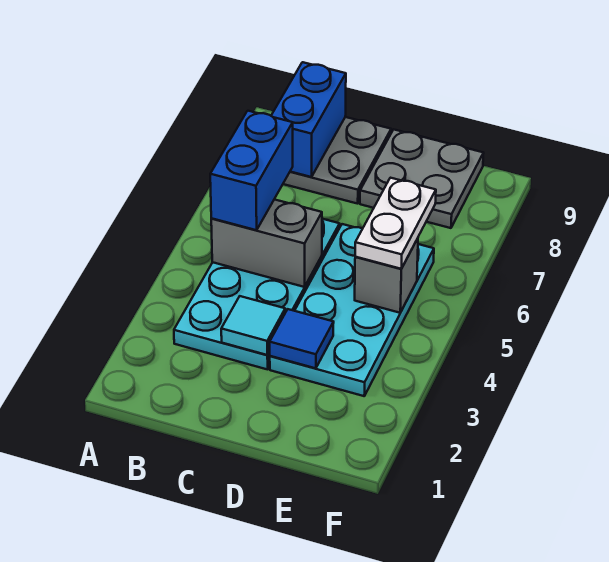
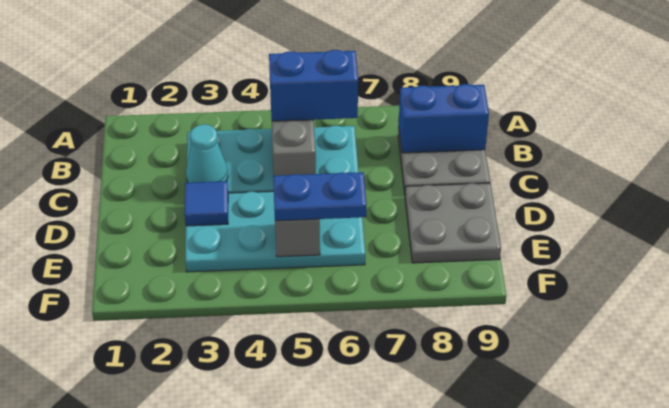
cyan tile C3 level 2 -> cyan cone C3 level 2
white plate E5:E6 level 3 -> blue plate E5:E6 level 3

